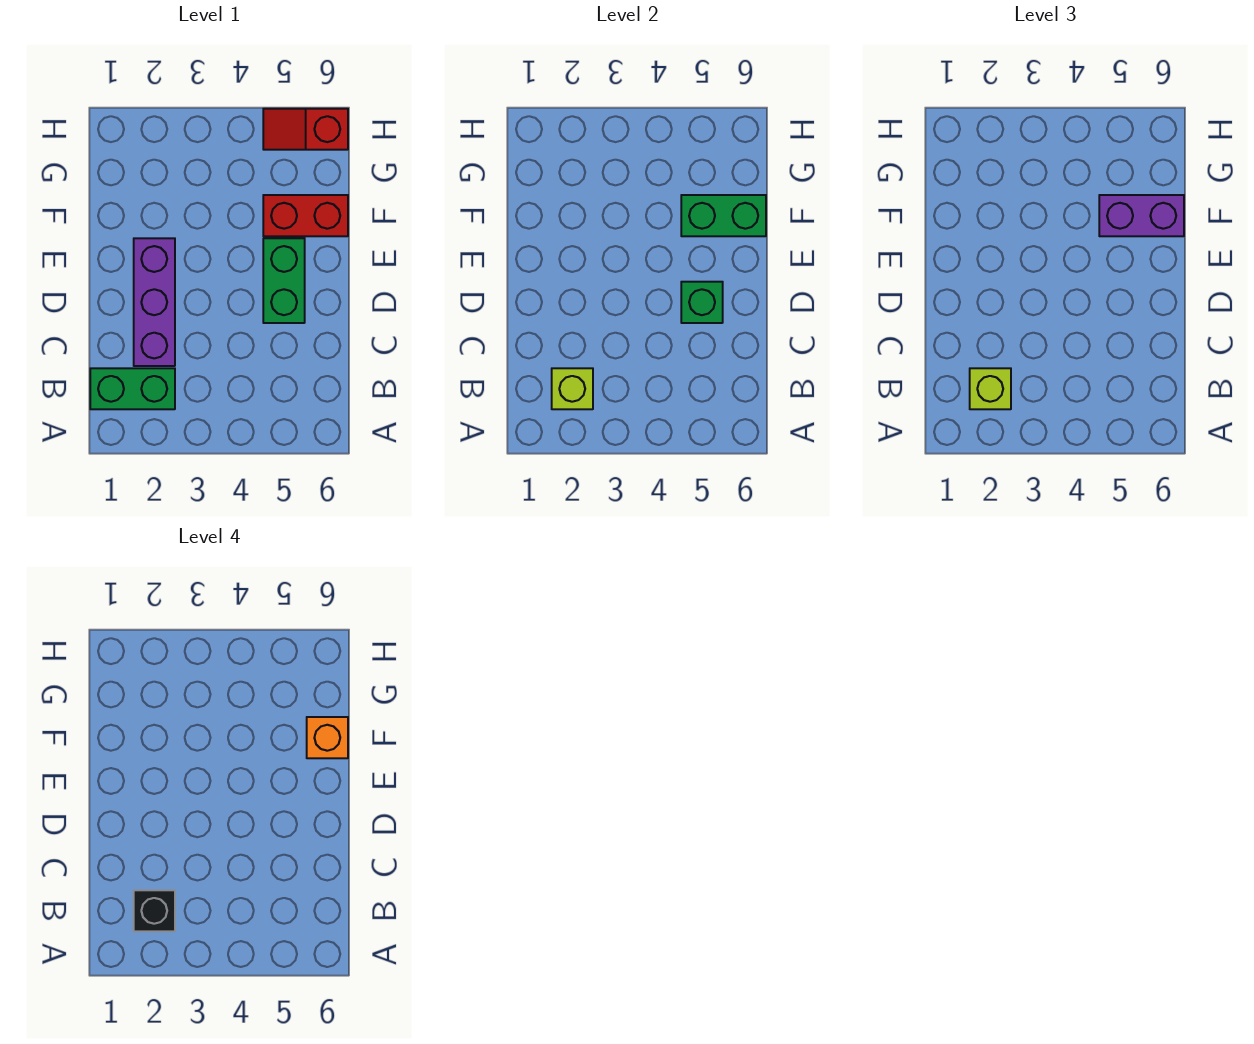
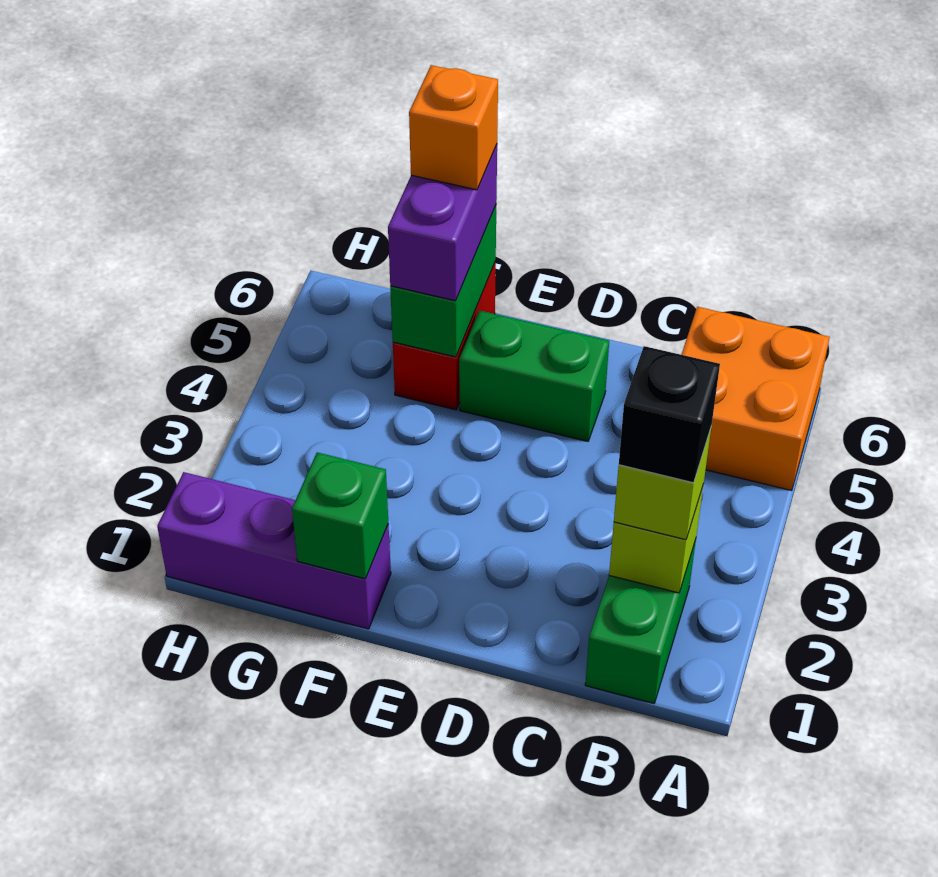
none -> orange brick A5:B6 level 1
purple brick C2:E2 level 1 -> purple brick F1:H1 level 1
green brick D5 level 2 -> green brick F1 level 2
red slope H5:H6 level 1 top 6 -> none

